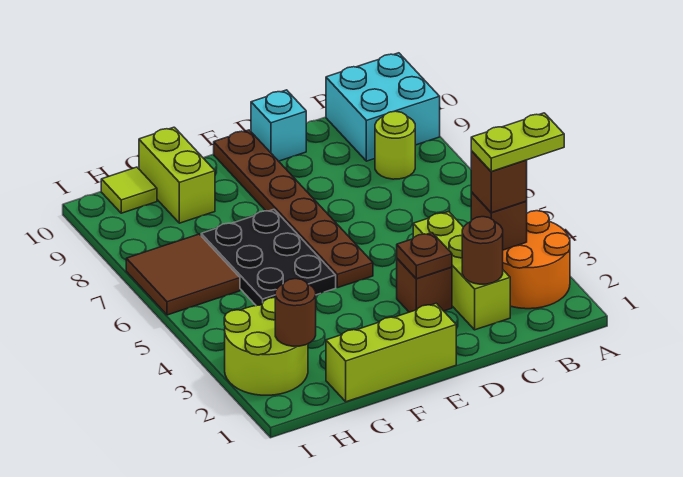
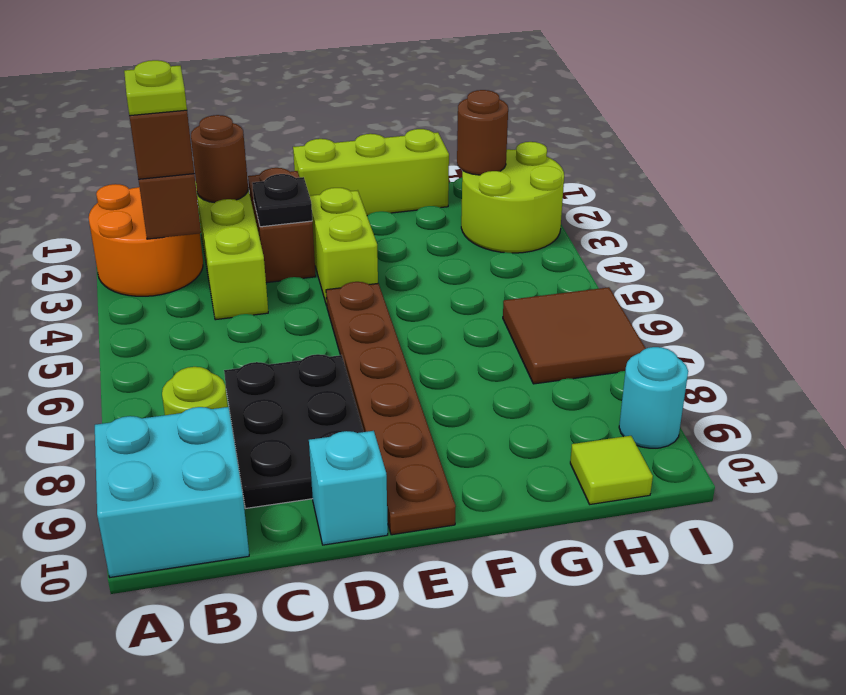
lime plate A3:B3 level 4 -> lime plate B3 level 4
brown brick D3 level 1 -> brown brick D2:D3 level 1
brown plate D3 level 2 -> black plate D3 level 2
black plate F5:G7 level 1 -> black plate C7:D9 level 1
lime brick G9:G10 level 1 -> lime brick E3:E4 level 1
none -> cyan round brick I9 level 1

